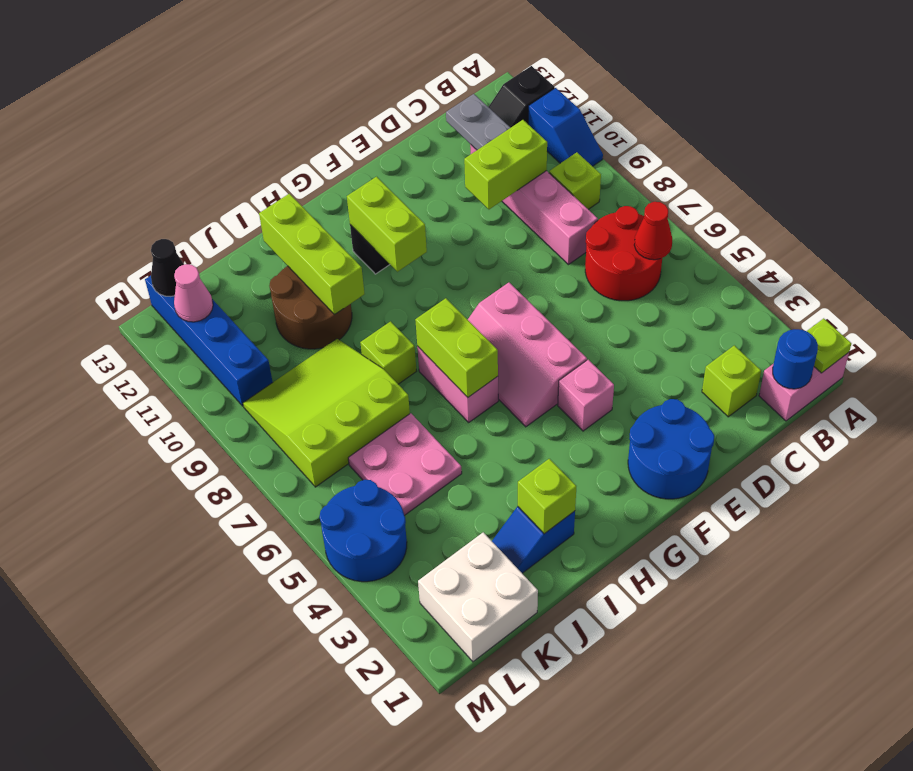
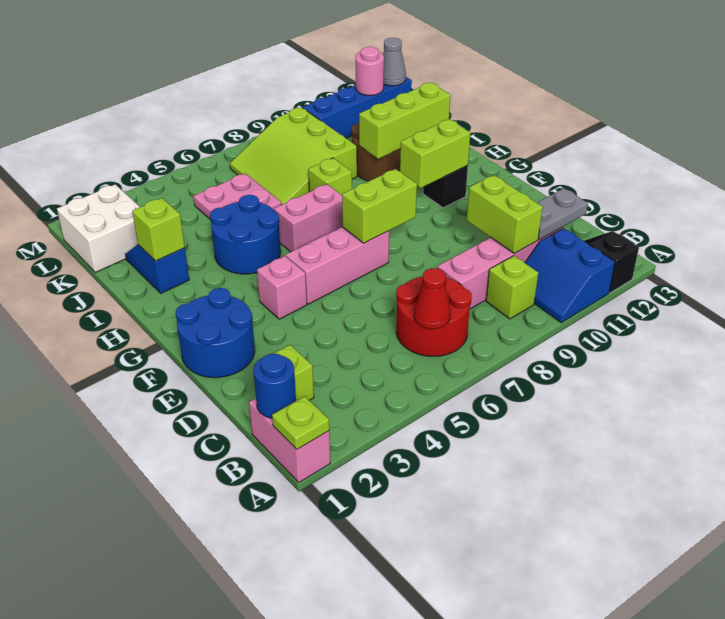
blue slope A10:A11 level 1 top 11 -> blue slope A10:B11 level 1 top 11
lime brick H6:H7 level 2 -> lime brick F7:F8 level 2
lime slope J7:L9 level 1 top 7 -> lime slope J7:L9 level 1 top 9
blue round brick L4:M5 level 1 -> blue round brick H4:I5 level 1
pink cone L12 level 2 -> pink round brick L12 level 2
black cone L13 level 2 -> grey cone L13 level 2

